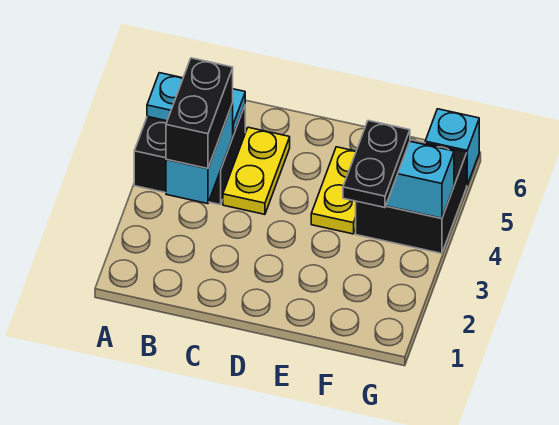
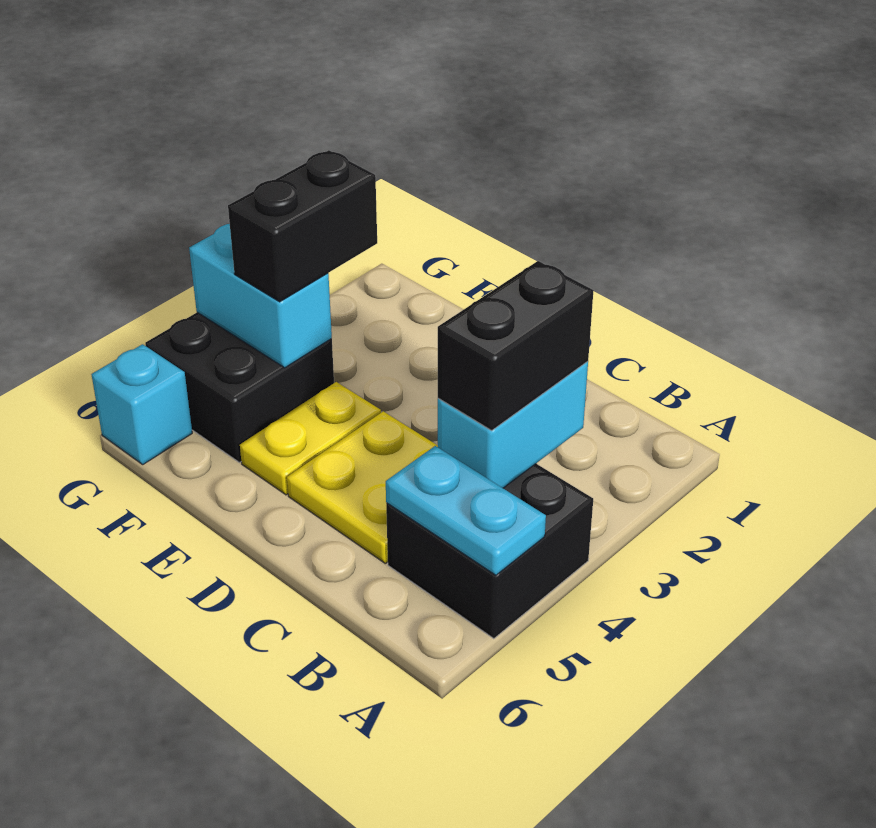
yellow plate C4:C5 level 1 -> yellow plate C4:D5 level 1
black plate F3:F4 level 3 -> black brick F3:F4 level 3

